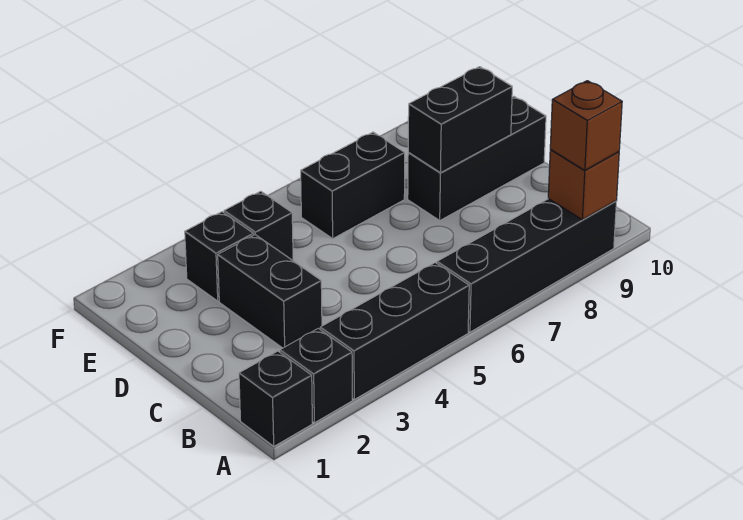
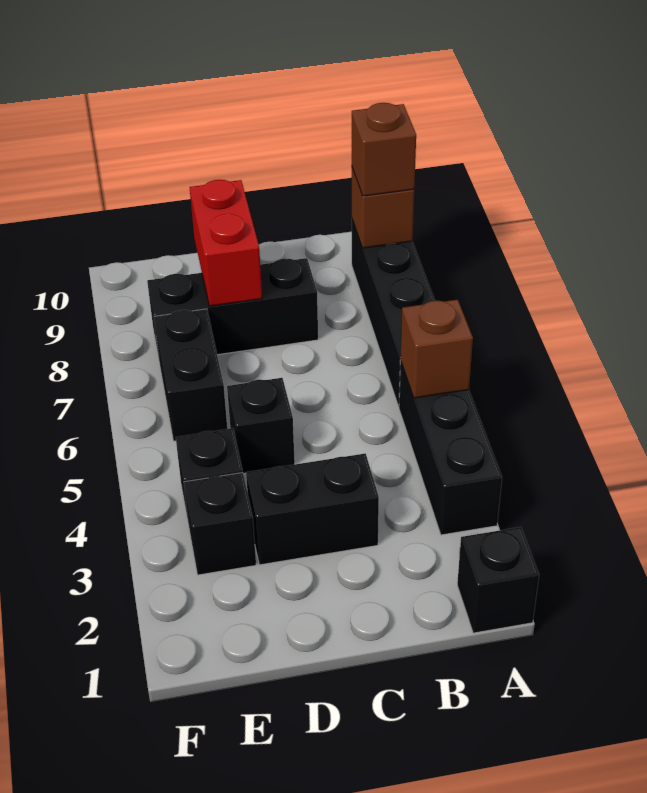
black brick A2 level 1 -> black brick D5 level 1
none -> brown brick A5 level 2
black brick D8:D10 level 1 -> black brick C8:E8 level 1
black brick D8:D9 level 2 -> red brick D8:D9 level 2

